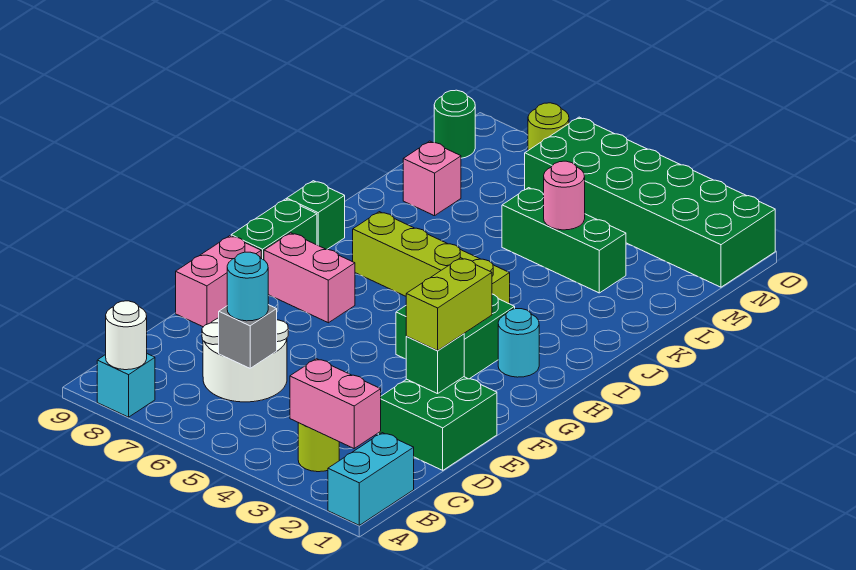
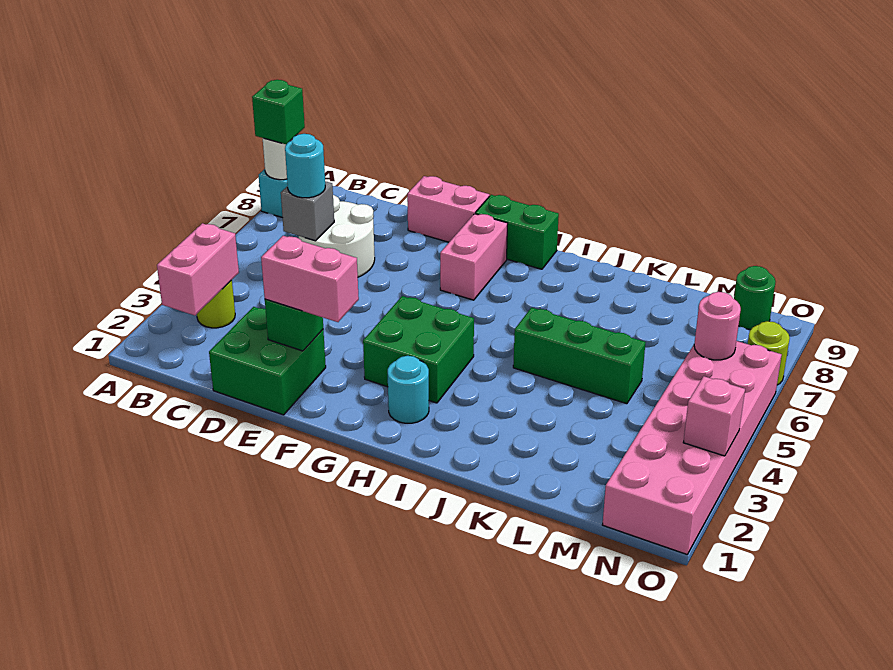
cyan brick A1:B1 level 1 -> none
lime brick E2:F2 level 3 -> pink brick E2:F2 level 3
lime brick I4:I7 level 1 -> none
green brick I9 level 1 -> green brick A8 level 3
green brick L3:L5 level 1 -> green brick J5:L5 level 1
pink round brick L4 level 2 -> pink round brick N6 level 2
pink brick L8 level 1 -> pink brick O3 level 2
green brick N1:O6 level 1 -> pink brick N1:O6 level 1

